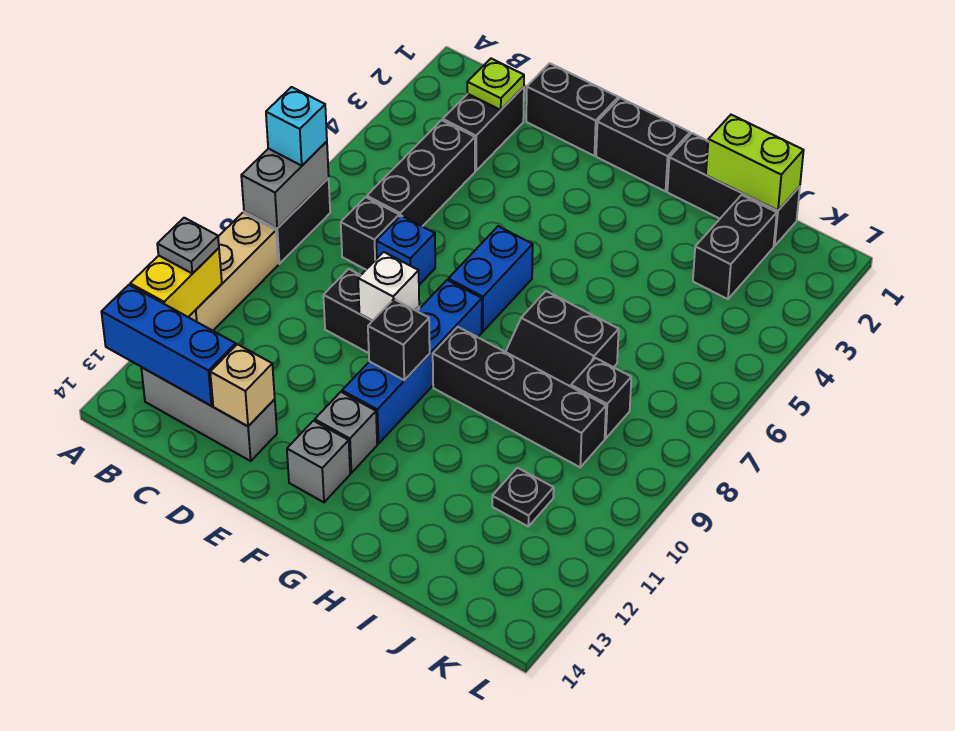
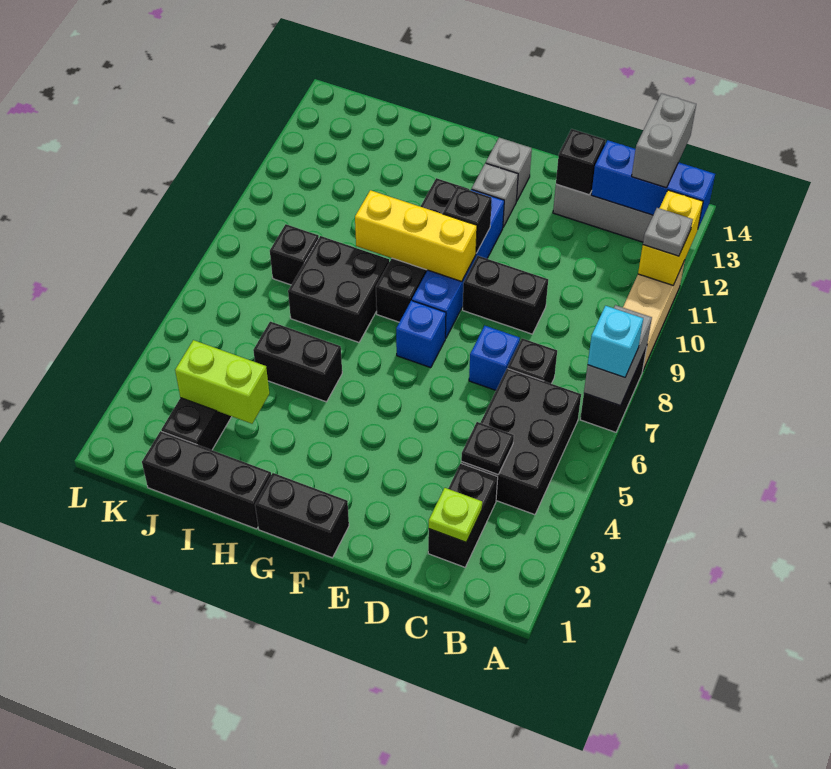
none -> grey brick B13:B14 level 3
black brick C4:C6 level 1 -> black brick B4:C6 level 1
black brick D1:E1 level 1 -> black brick H5:I5 level 1
tan brick D13 level 2 -> black brick D13 level 2
white brick E9 level 2 -> none
blue brick F6:F7 level 1 -> blue brick F7 level 1
none -> yellow brick F9:H9 level 2
black brick G9:J9 level 1 -> black brick G8:G11 level 1
black slope H7:I8 level 1 top 7 -> black brick H7:I8 level 1
lime brick I1:J1 level 2 -> lime brick I3:J3 level 2
black plate J11 level 1 -> black plate C4 level 2

